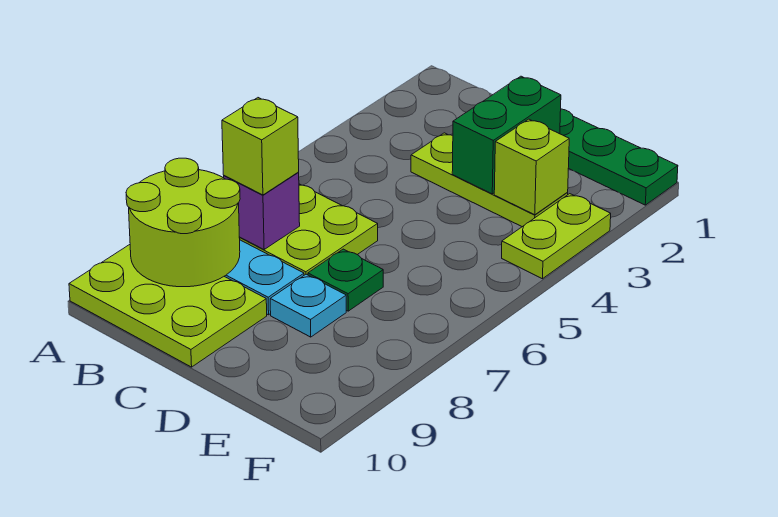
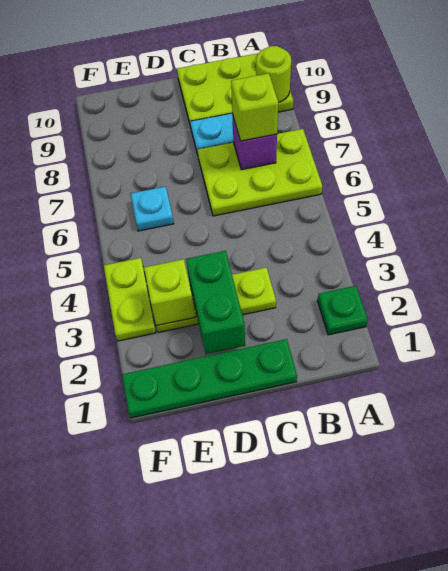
lime round brick A8:B9 level 2 -> lime round brick A9 level 2
green plate D7 level 1 -> green plate A2 level 1
cyan plate D8 level 1 -> cyan plate E6 level 1

